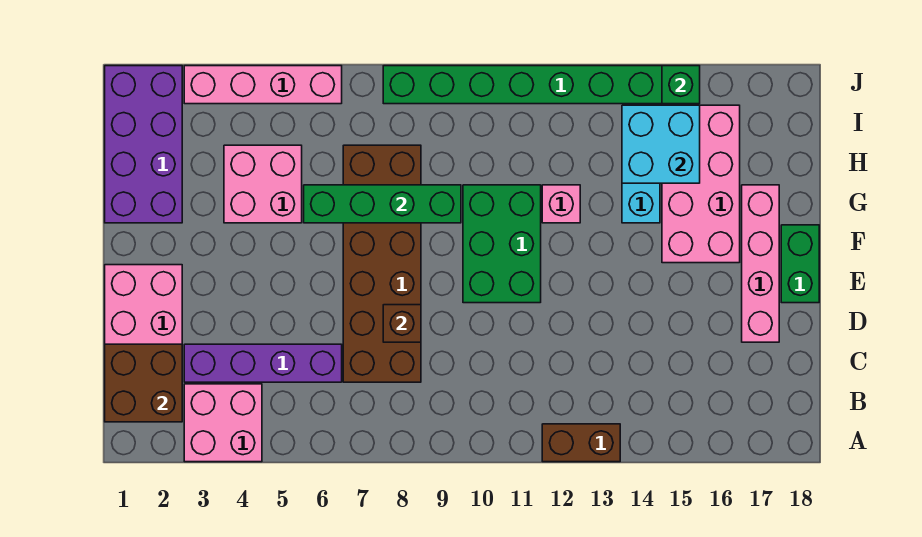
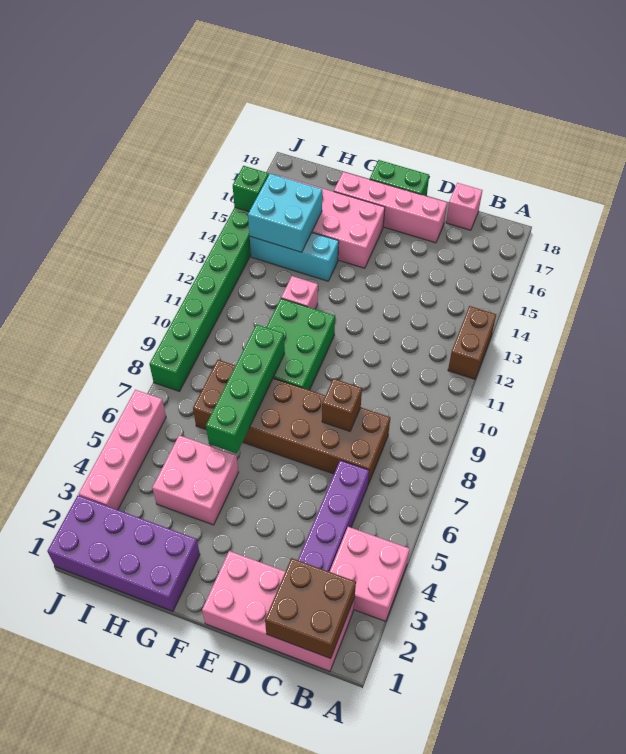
none -> pink brick C18 level 1
green brick E10:G11 level 1 -> green brick F9:G11 level 1

